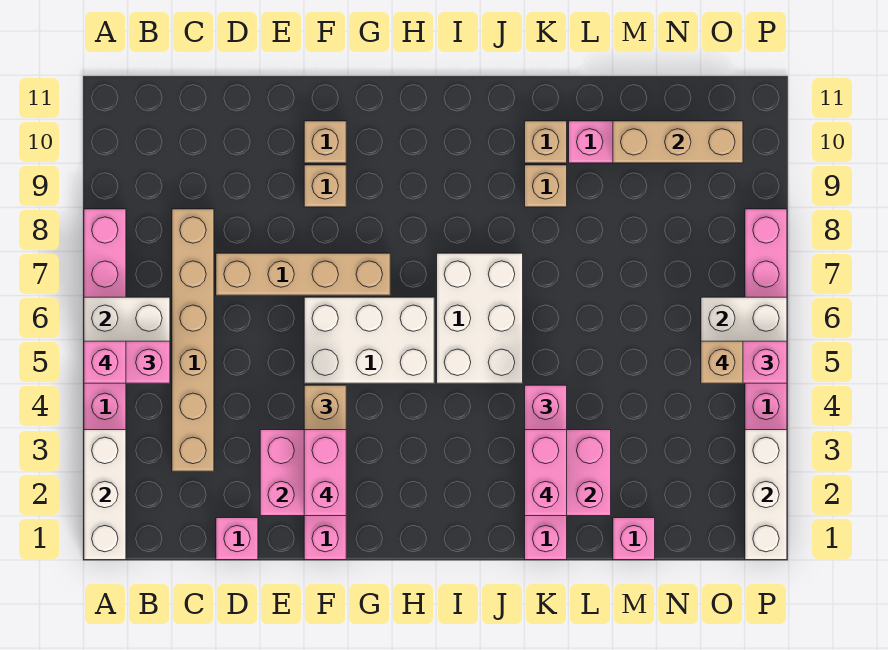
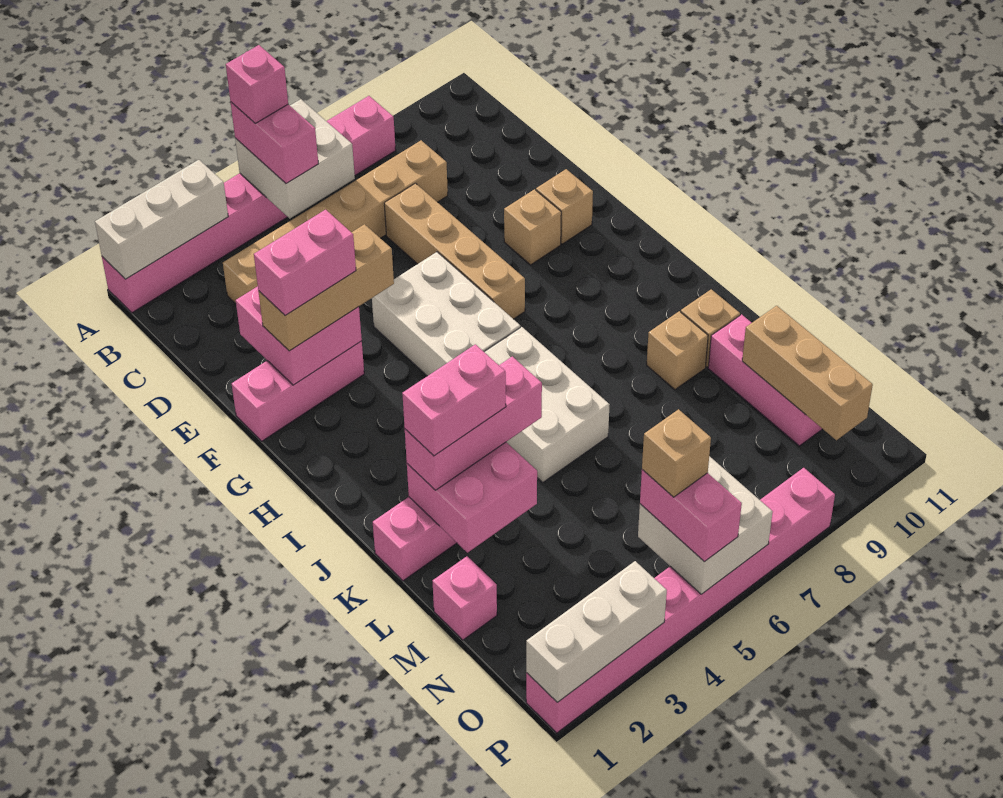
pink brick D1 level 1 -> none
white brick I5:J7 level 1 -> white brick I5:K6 level 1

